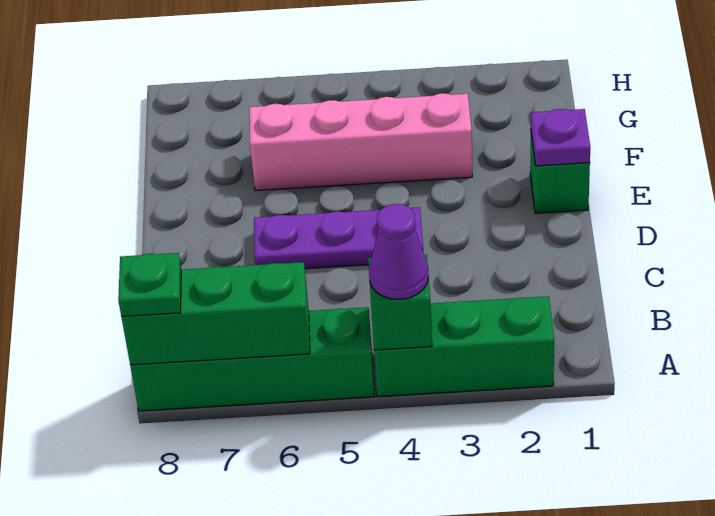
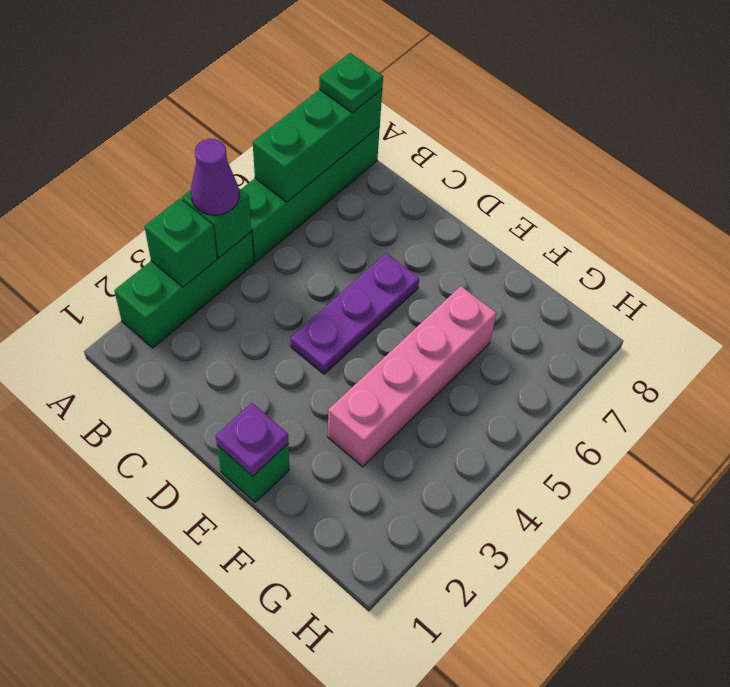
none -> green brick A3 level 2

